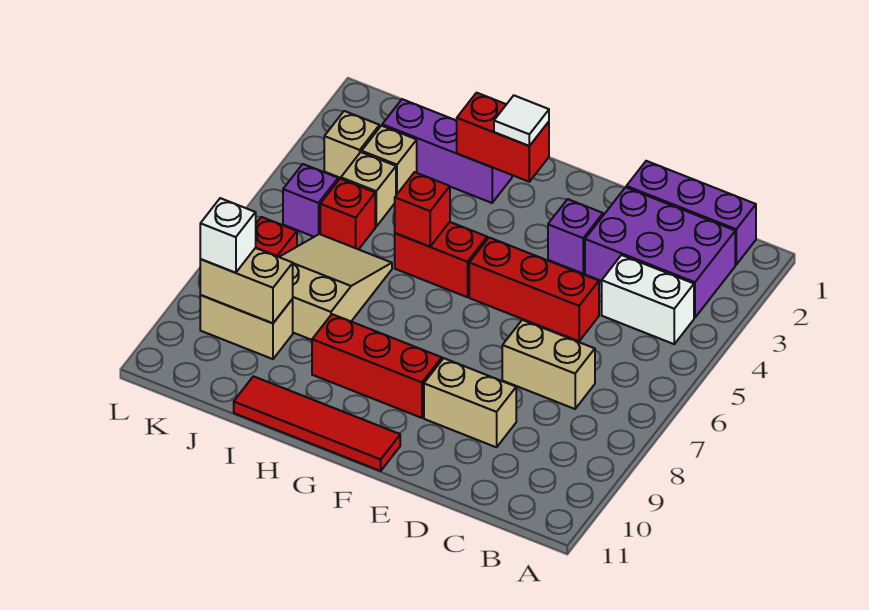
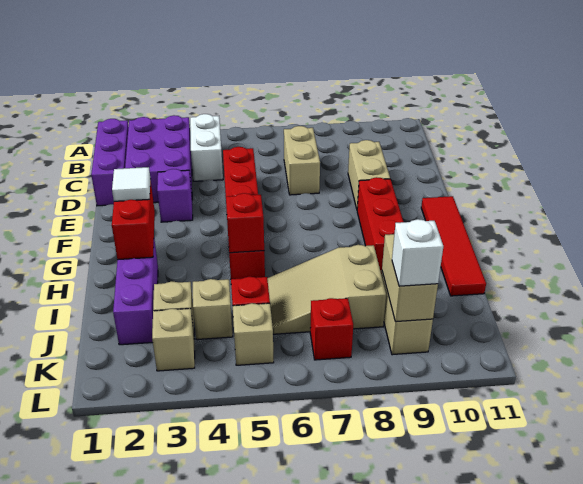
purple brick K5 level 1 -> tan brick K5 level 1

